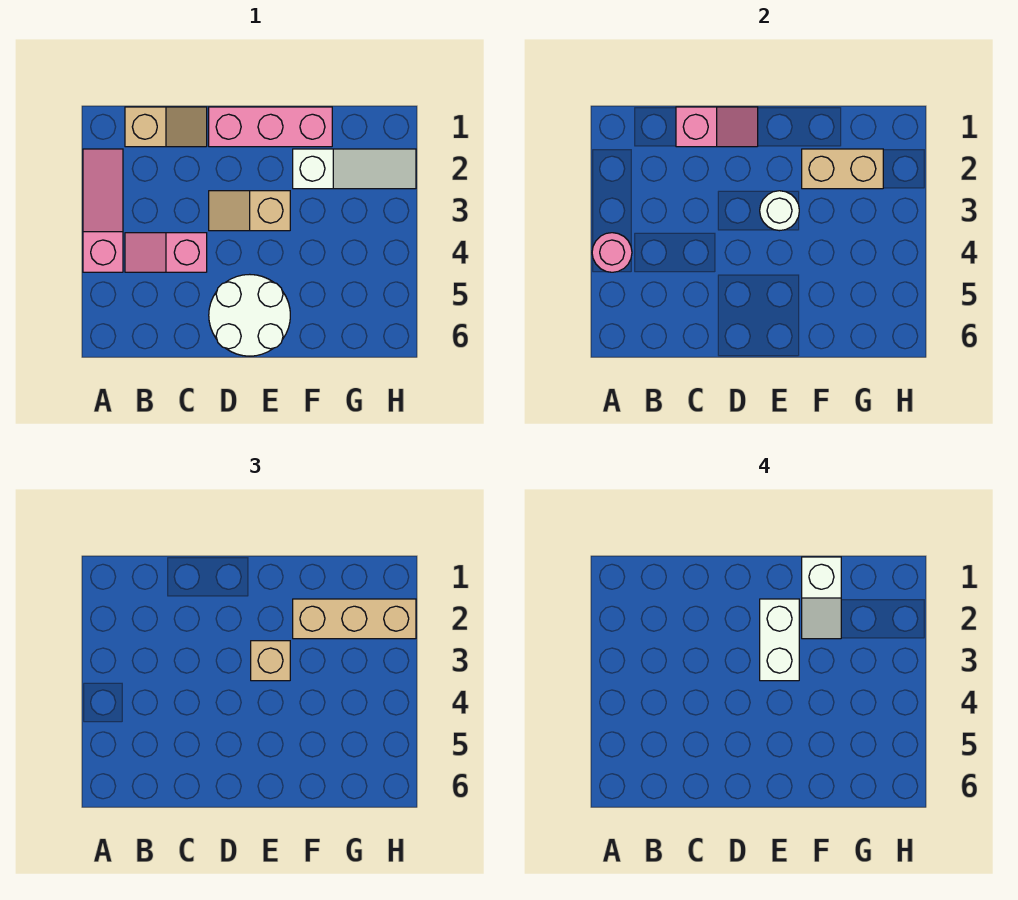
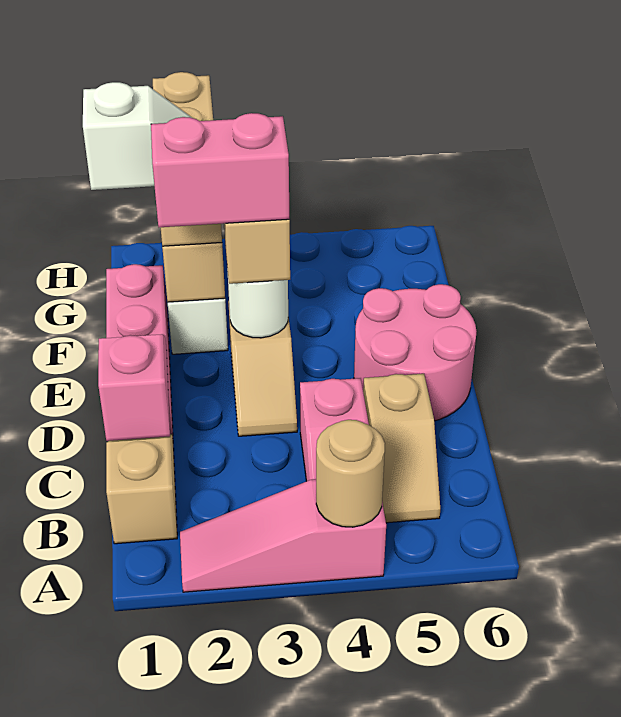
pink round brick A4 level 2 -> tan round brick A4 level 2
none -> tan slope B5:C5 level 1 top C
white round brick D5:E6 level 1 -> pink round brick D5:E6 level 1
white brick E2:E3 level 4 -> pink brick E2:E3 level 4

